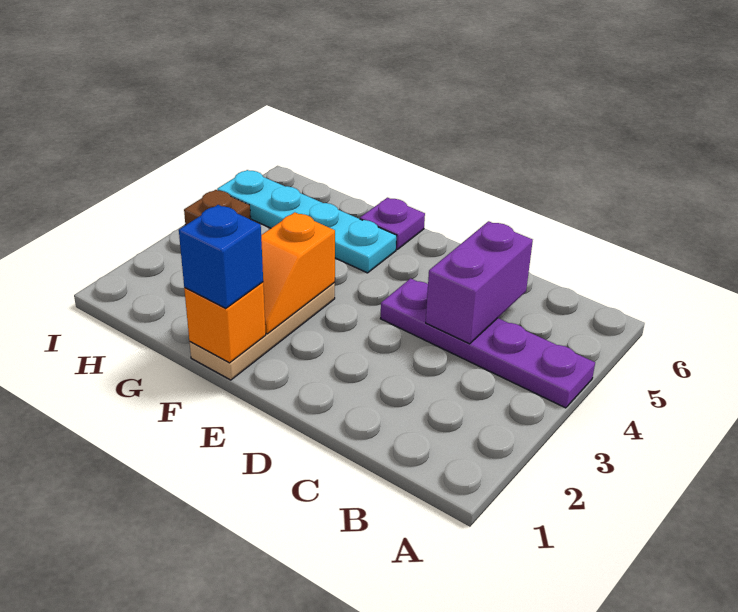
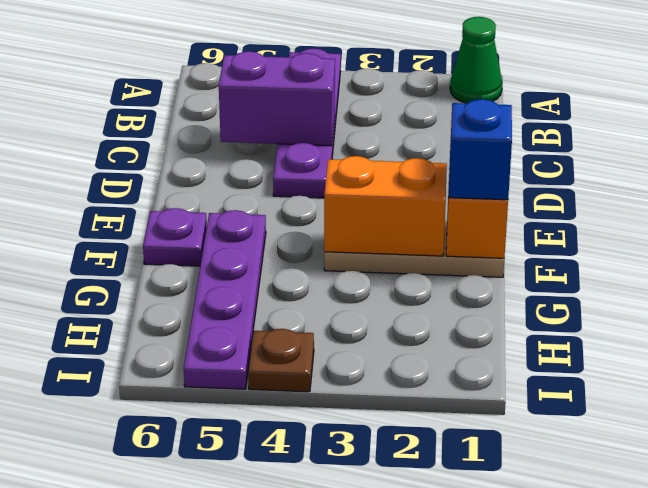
none -> green cone A1 level 1
orange slope F2:F3 level 2 top 3 -> orange brick F2:F3 level 2
cyan plate F5:I5 level 1 -> purple plate F5:I5 level 1

